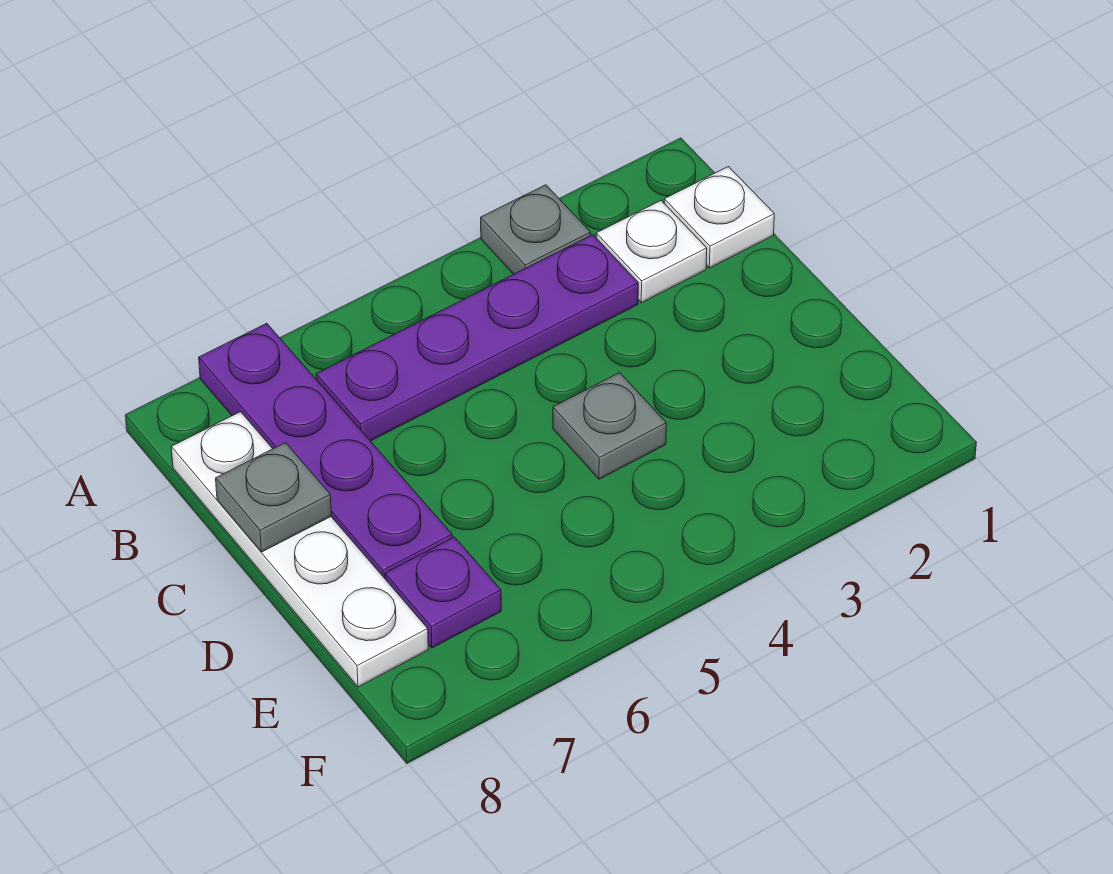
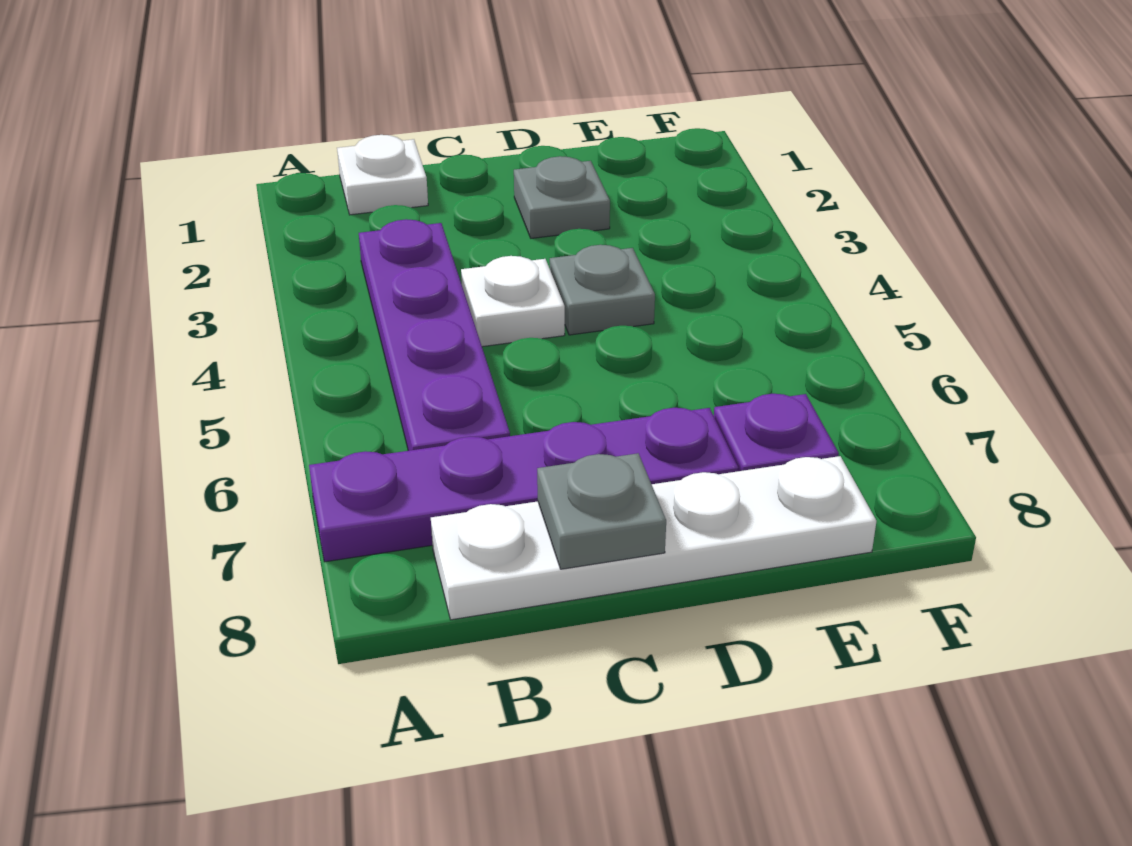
grey plate A3 level 1 -> grey plate D2 level 1
white plate B2 level 1 -> white plate C4 level 1

